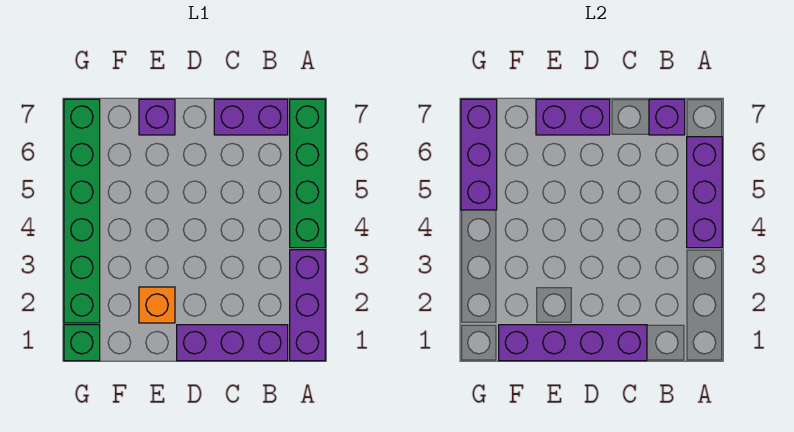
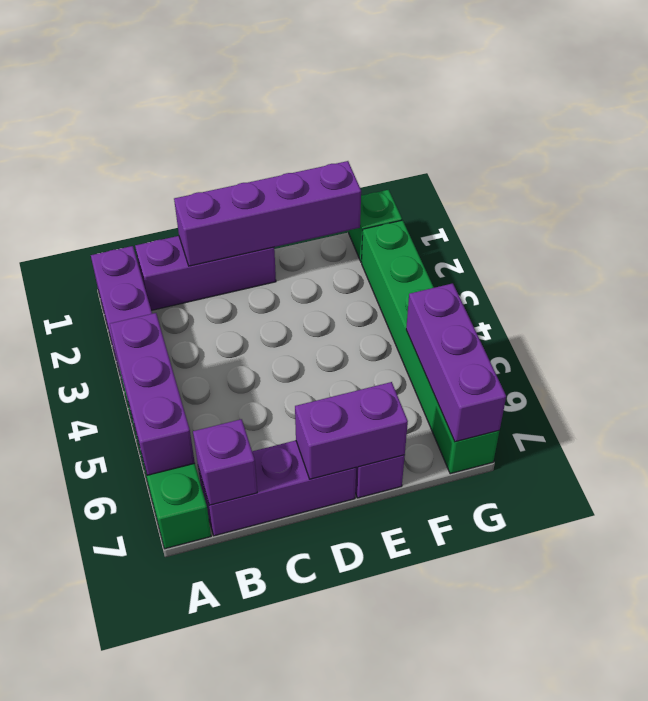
purple brick B7:C7 level 1 -> purple brick B7:D7 level 1
orange brick E2 level 1 -> none

